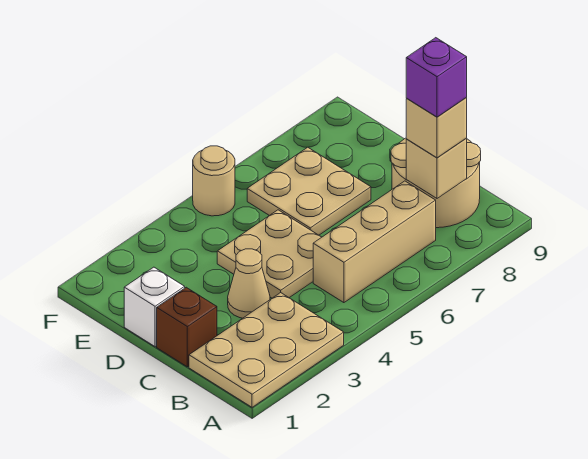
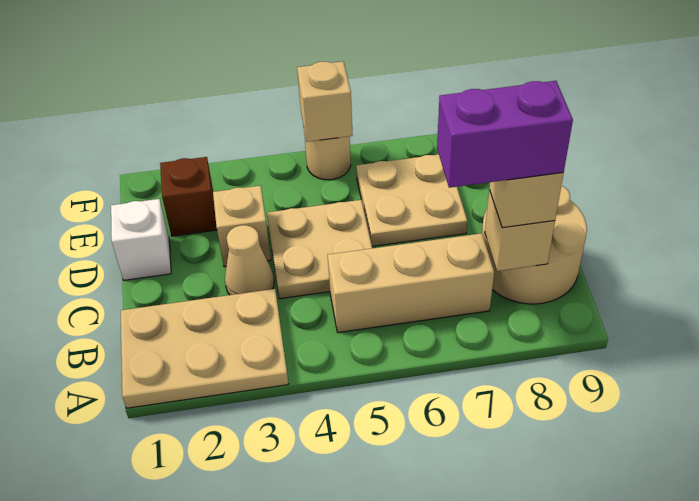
purple brick B8 level 4 -> purple brick B7:B8 level 4
brown brick C1 level 1 -> brown brick E2 level 1
none -> tan brick D3 level 1
none -> tan brick F5 level 2

